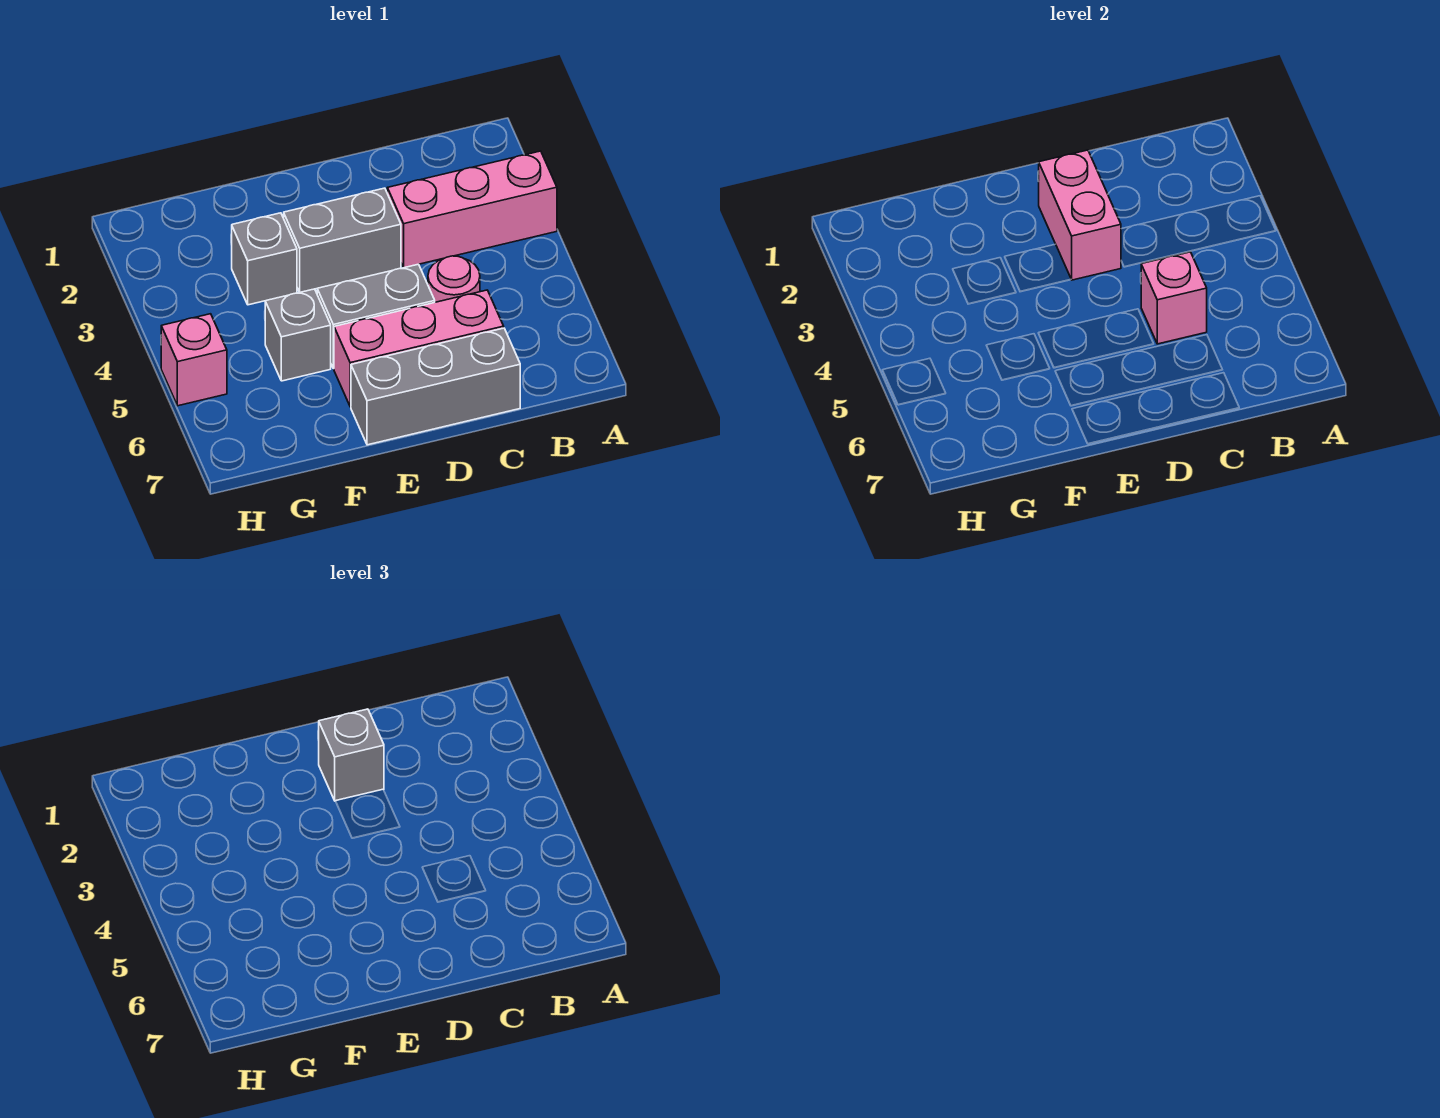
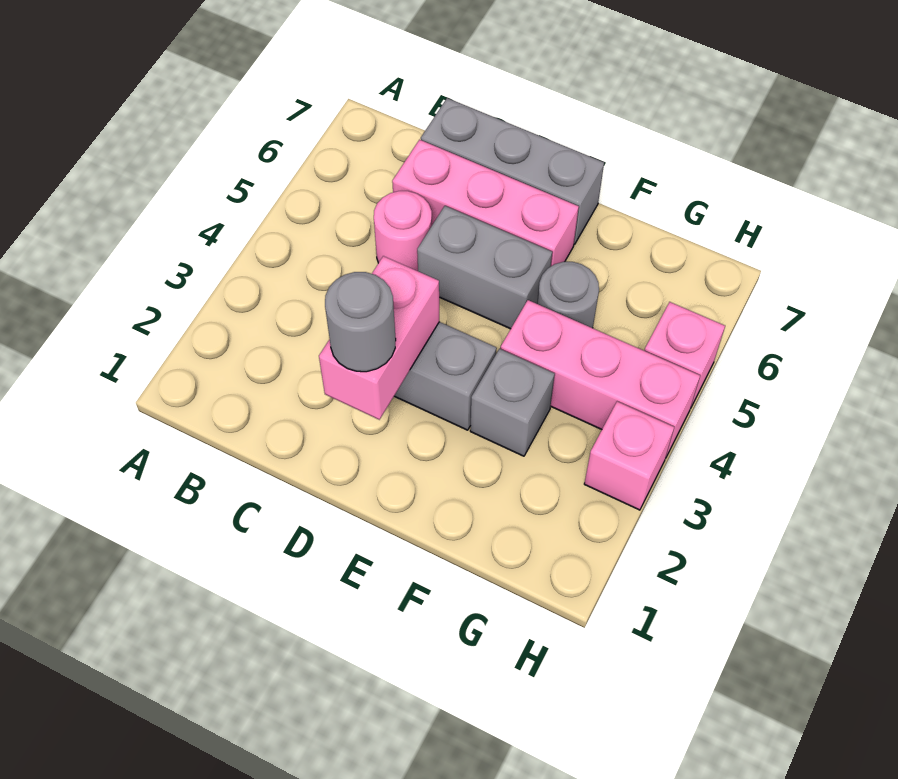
pink brick A3:C3 level 1 -> pink brick F4:H4 level 1
pink brick C5 level 2 -> pink brick H3 level 1
grey brick D2 level 3 -> grey round brick D2 level 3
grey brick F5 level 1 -> grey round brick F5 level 1

